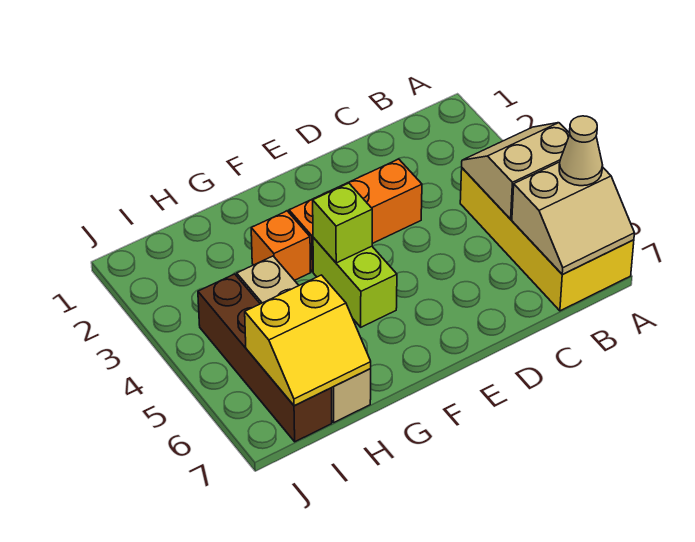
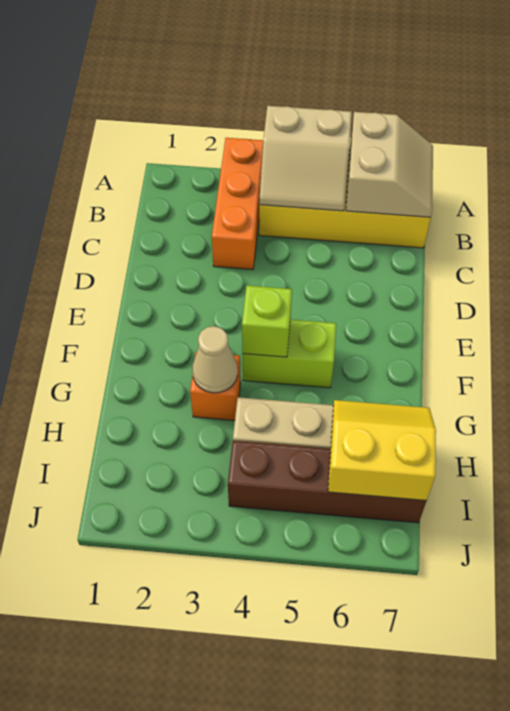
tan slope A4:B5 level 2 top 5 -> tan slope A4:B5 level 2 top A
tan cone A6 level 3 -> tan cone G3 level 2
orange brick D3:F3 level 1 -> orange brick A3:C3 level 1
yellow slope H6:I7 level 2 top 6 -> yellow slope H6:I7 level 2 top I

